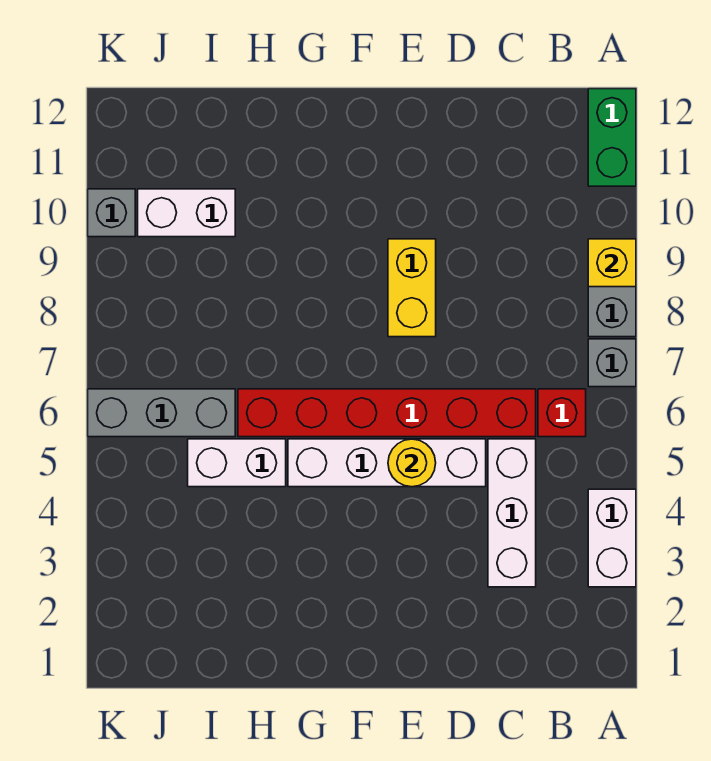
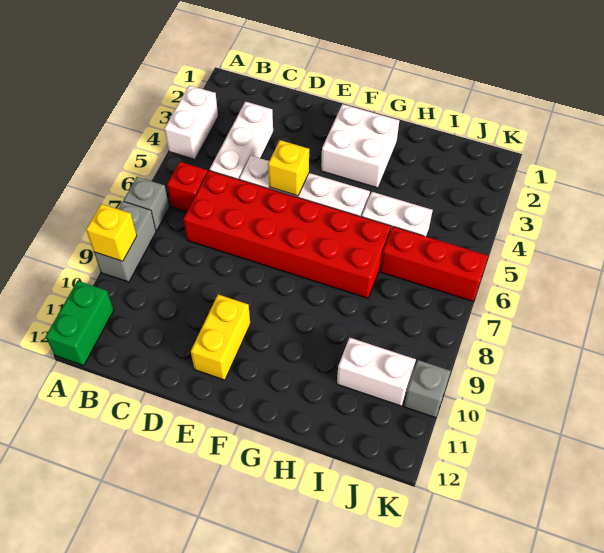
red brick C6:H6 level 1 -> red brick C6:H7 level 1
yellow round brick E5 level 2 -> yellow brick E5 level 2
yellow brick E8:E9 level 1 -> yellow brick E10:E11 level 1
none -> white brick F2:G3 level 1
grey brick I6:K6 level 1 -> red brick I6:K6 level 1

